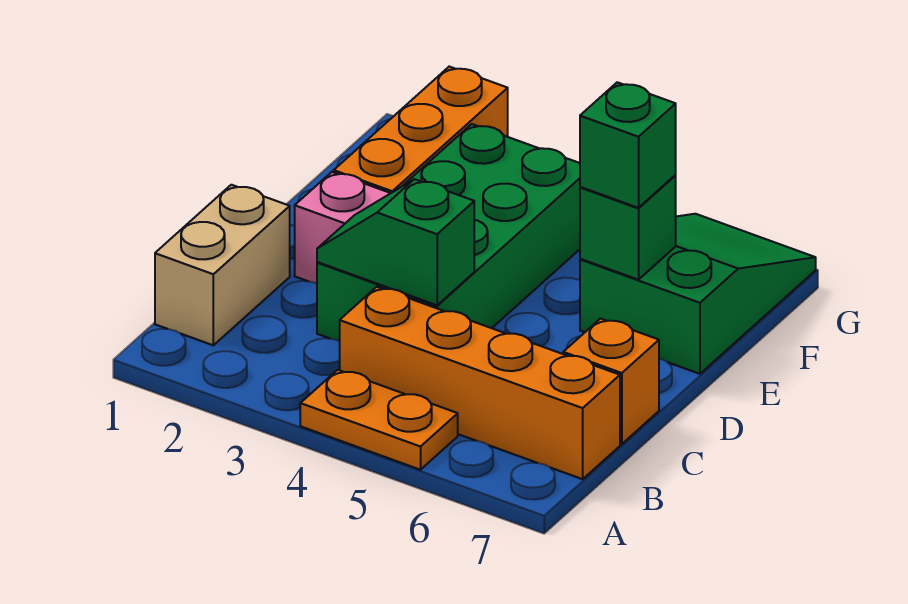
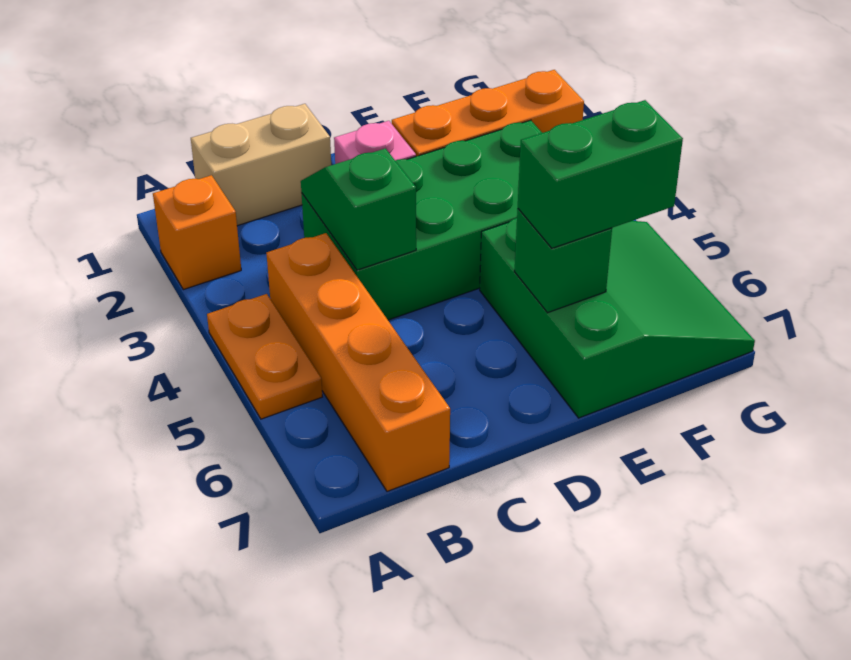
orange brick C7 level 1 -> orange brick A2 level 1
green slope E6:G7 level 1 top E -> green slope E5:G7 level 1 top E
green brick E6 level 3 -> green brick E6:F6 level 3

